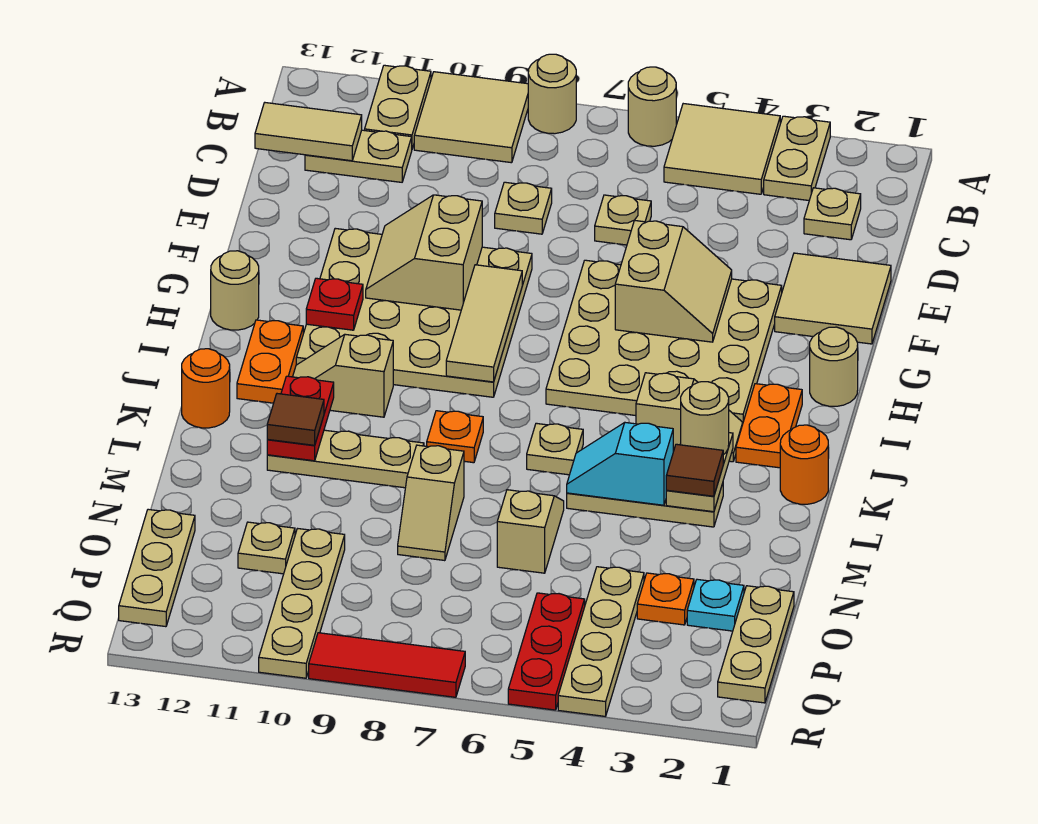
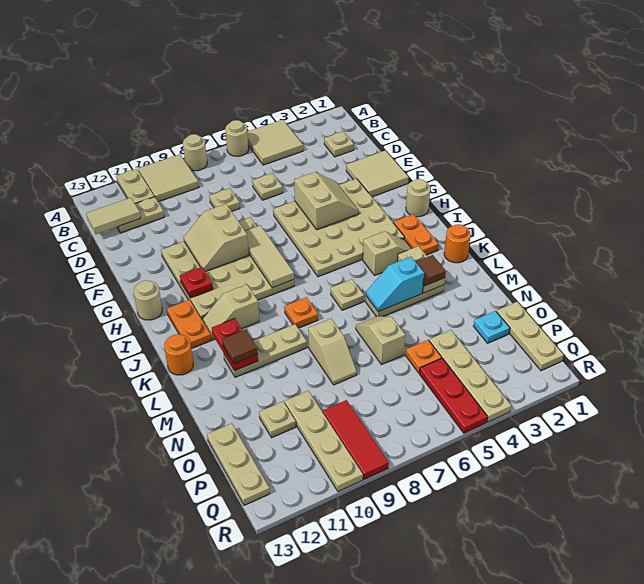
tan plate A3:B3 level 1 -> none
tan round brick K3 level 3 -> none
orange plate O3 level 1 -> orange plate O5 level 1
red tile R7:R9 level 1 -> red tile P9:R9 level 1

